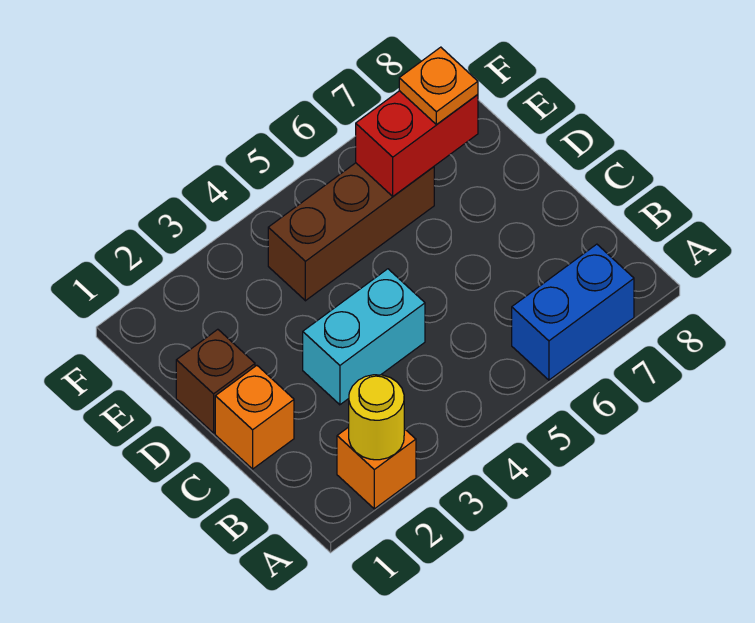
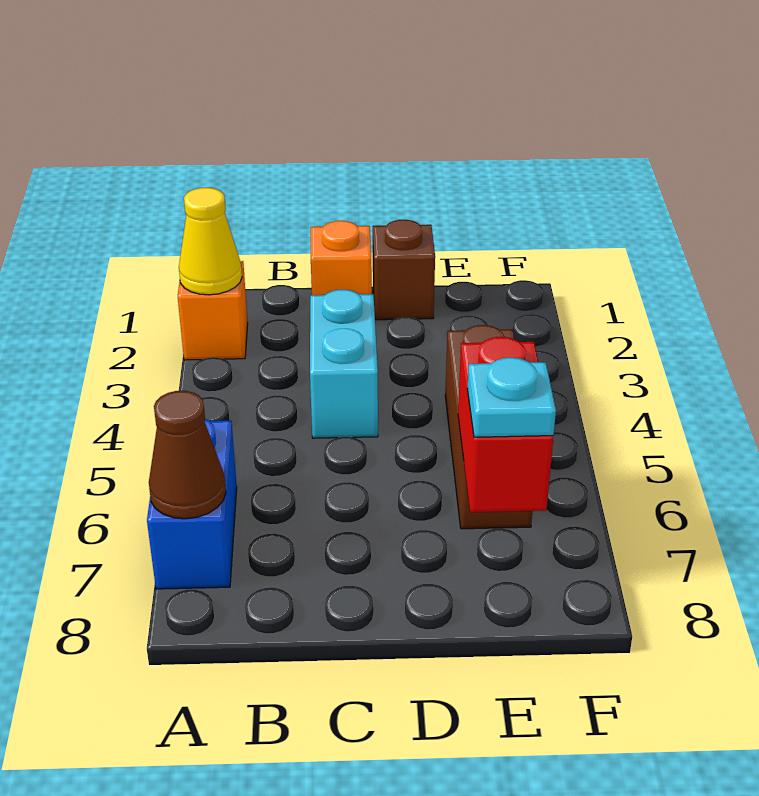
yellow round brick A2 level 2 -> yellow cone A2 level 2
none -> brown cone A7 level 2
orange plate E7 level 3 -> cyan plate E7 level 3

